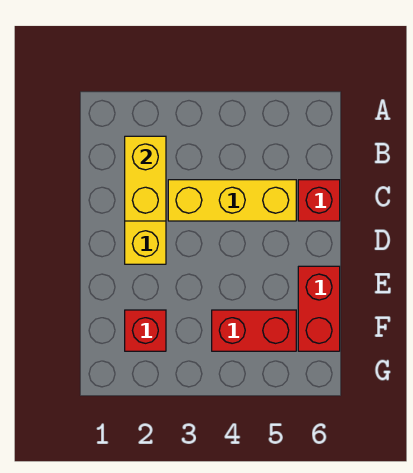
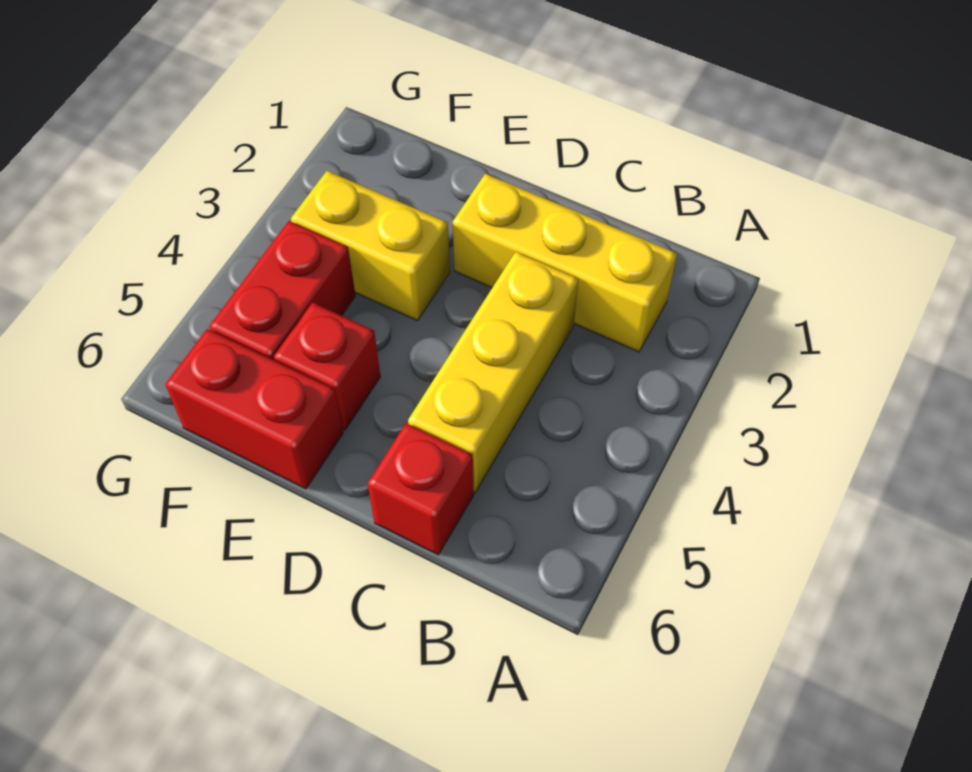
yellow brick B2:C2 level 2 -> yellow brick E3:F3 level 1
red brick F2 level 1 -> red brick E5 level 1

